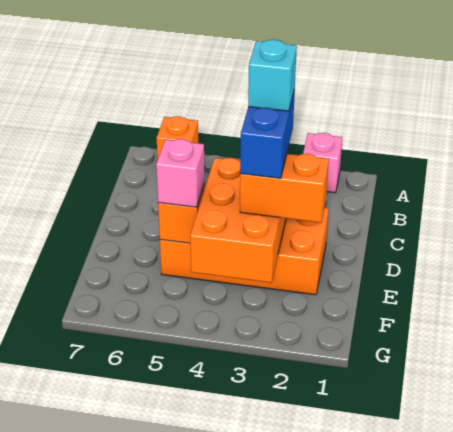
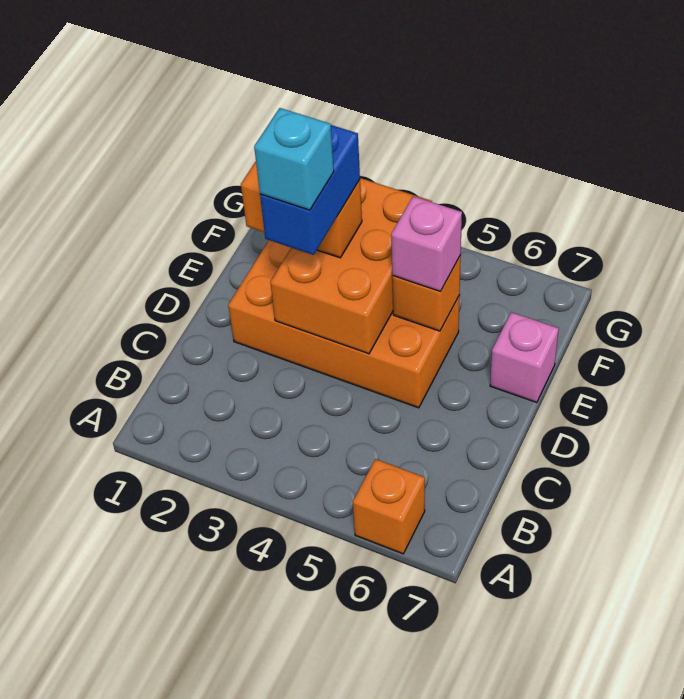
pink brick A2 level 1 -> pink brick E7 level 1

